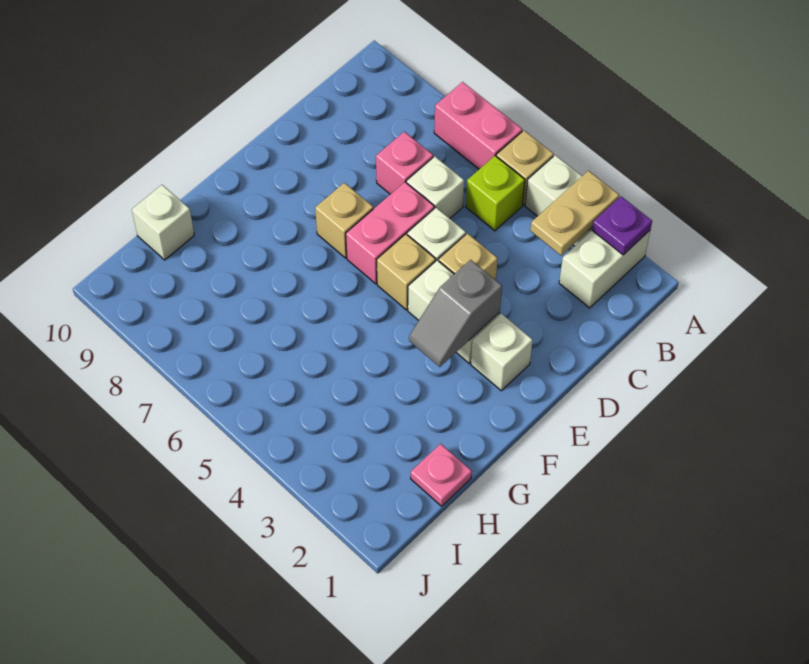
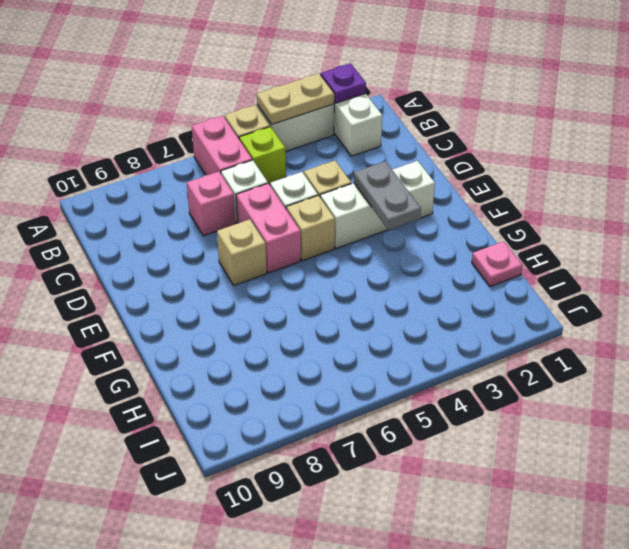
tan plate A3:B3 level 2 -> tan plate A3:A4 level 2
pink brick A6:A7 level 1 -> pink brick A6:B6 level 1
grey slope E3:F3 level 2 top E -> grey plate E3:F3 level 2
white brick H10 level 1 -> none

